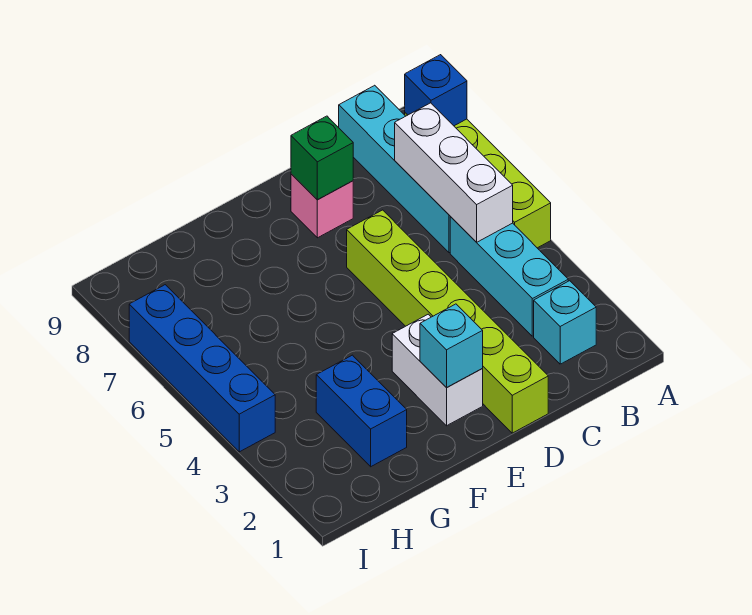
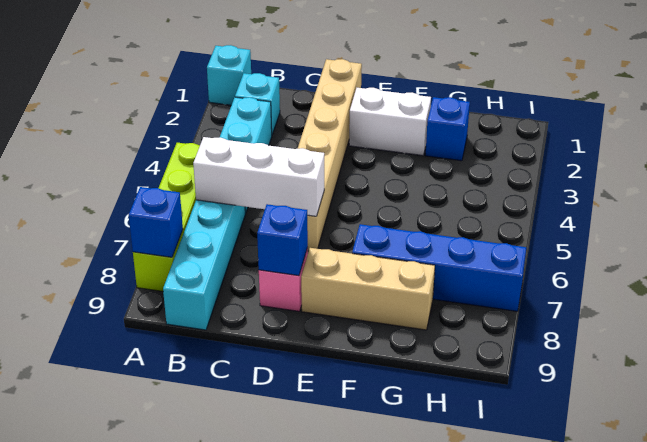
white brick B5:B7 level 2 -> white brick B6:D6 level 2
lime brick D1:D6 level 1 -> tan brick D1:D6 level 1
green brick D8 level 2 -> blue brick D8 level 2
white brick E2:E3 level 1 -> white brick E2:F2 level 1
cyan brick E2 level 2 -> cyan brick A1 level 1
none -> tan brick E8:G8 level 1
blue brick G2:G3 level 1 -> blue brick G2 level 1
blue brick I4:I7 level 1 -> blue brick F7:I7 level 1

